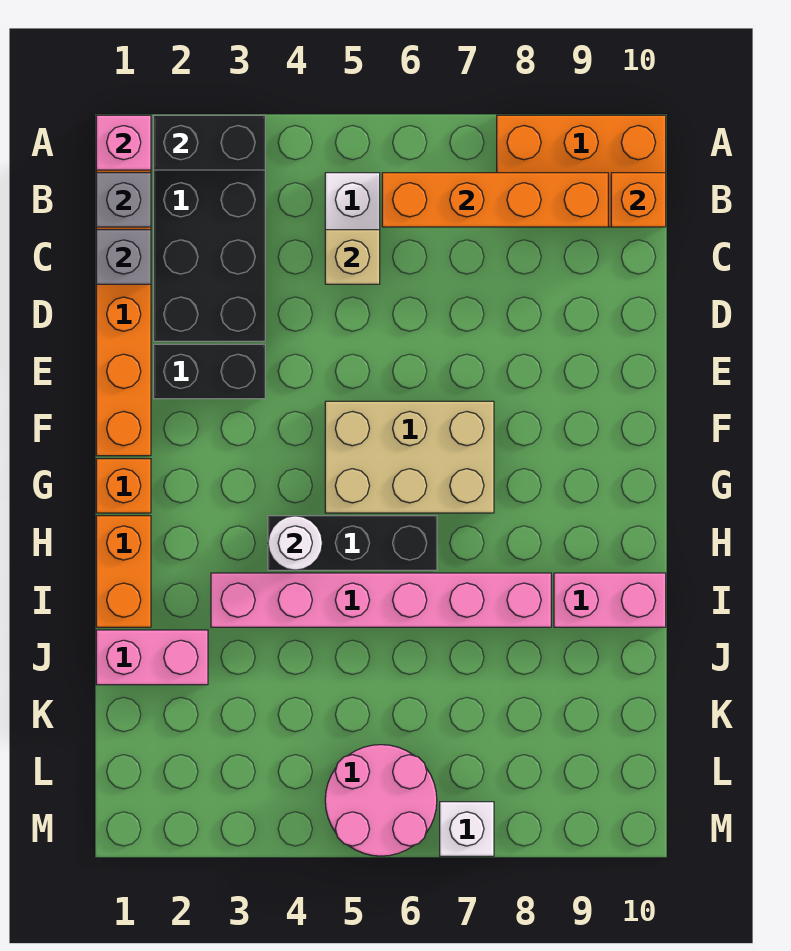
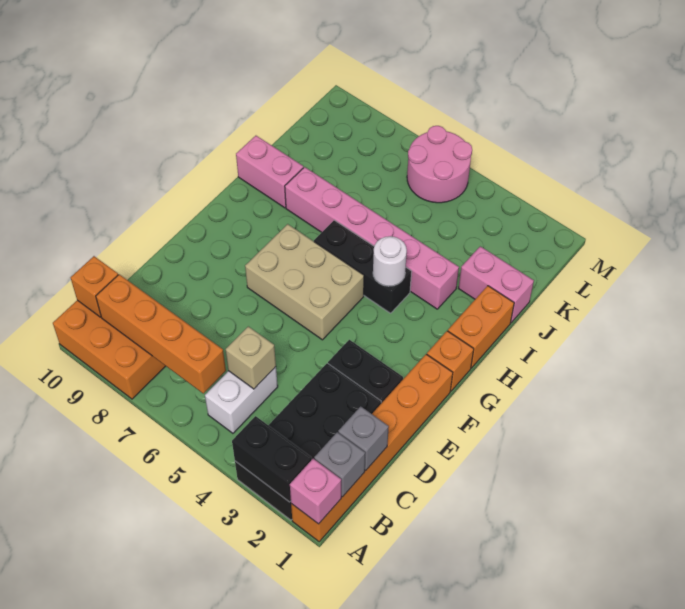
white brick M7 level 1 -> none

